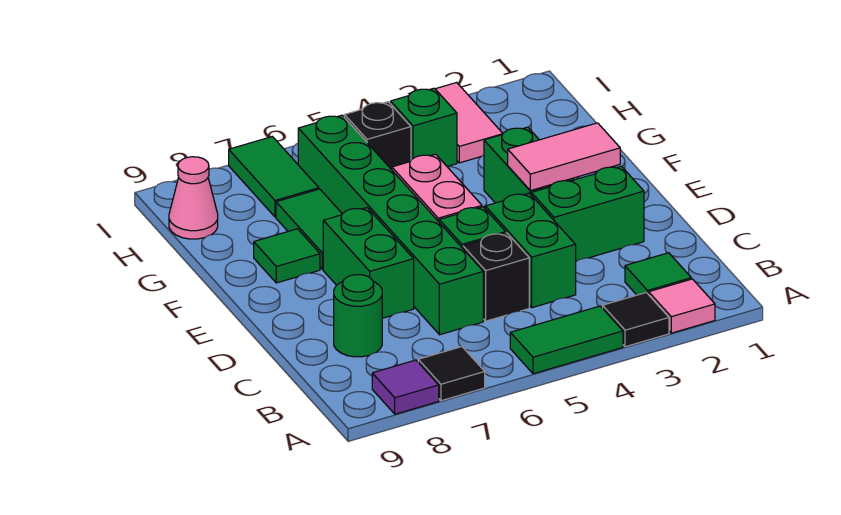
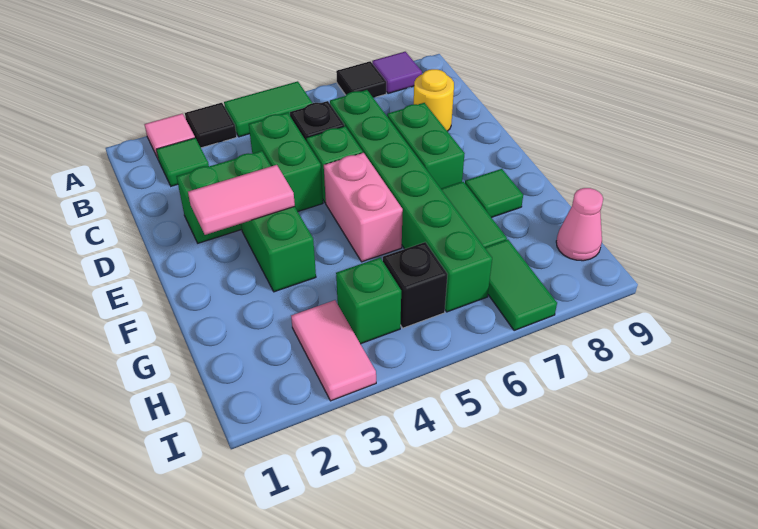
green round brick C8 level 1 -> yellow round brick C8 level 1

